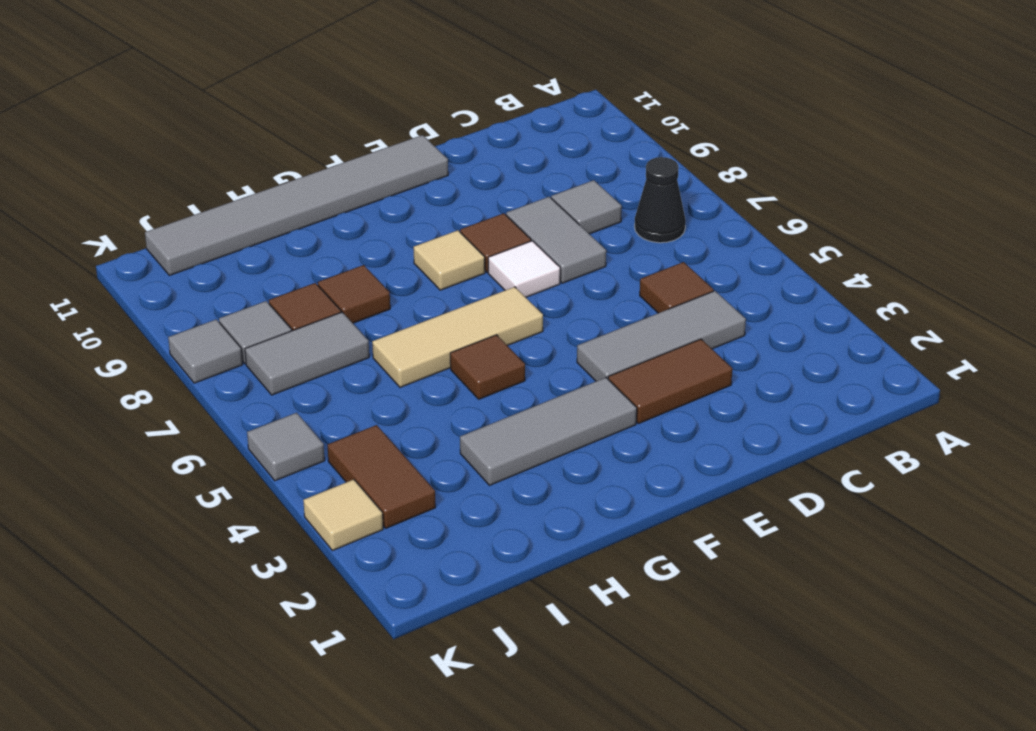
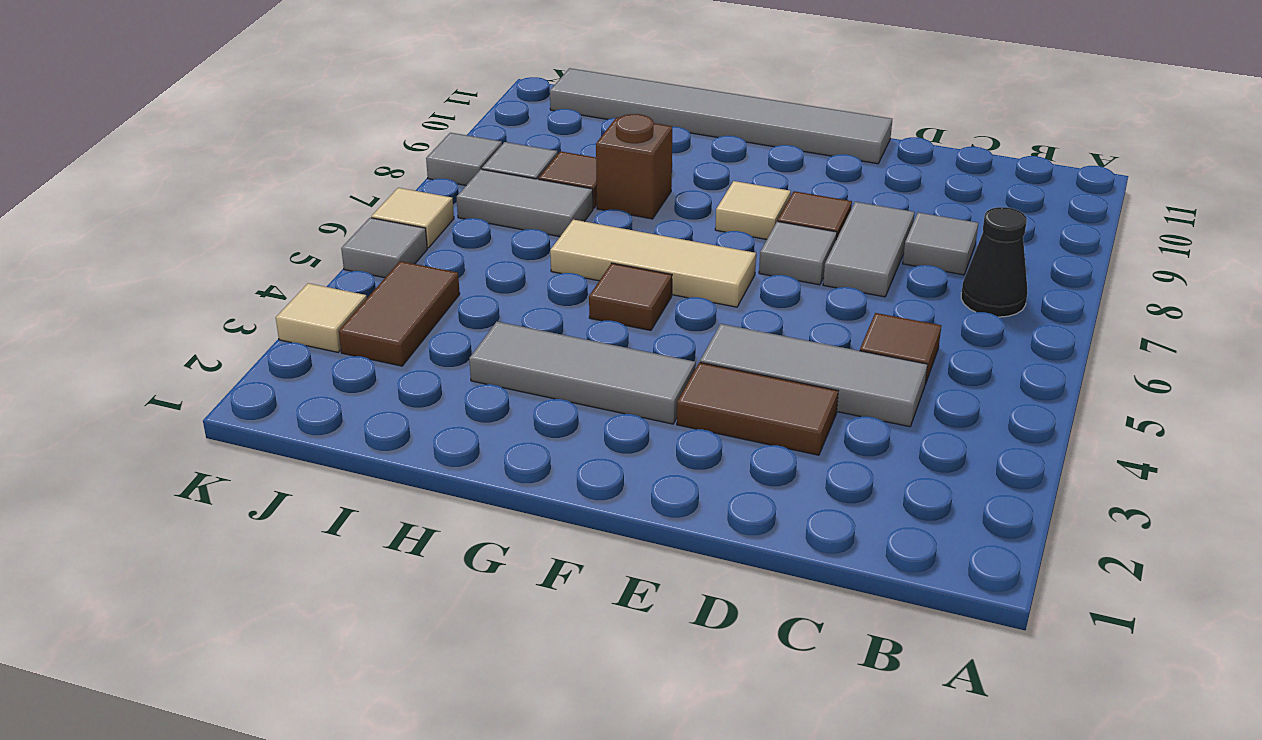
white tile E7 level 1 -> grey tile E7 level 1
brown tile H8 level 1 -> brown brick H8 level 1
none -> tan tile K6 level 1

